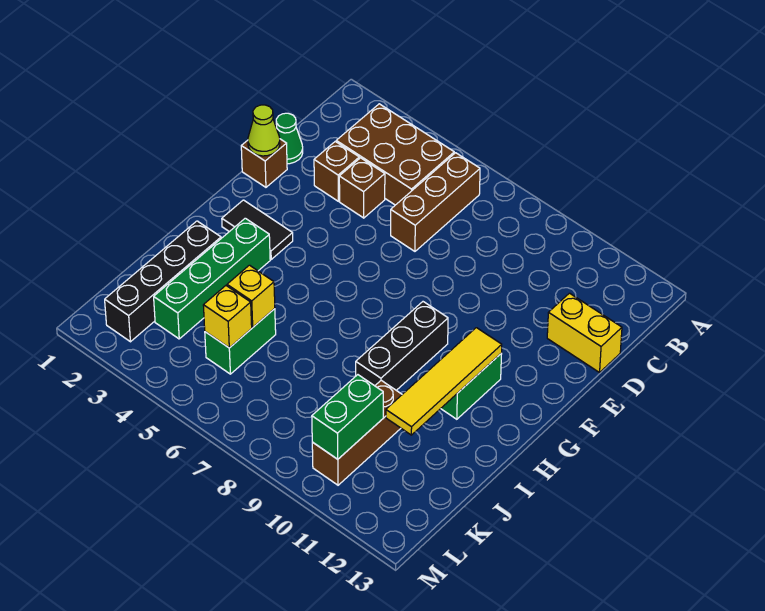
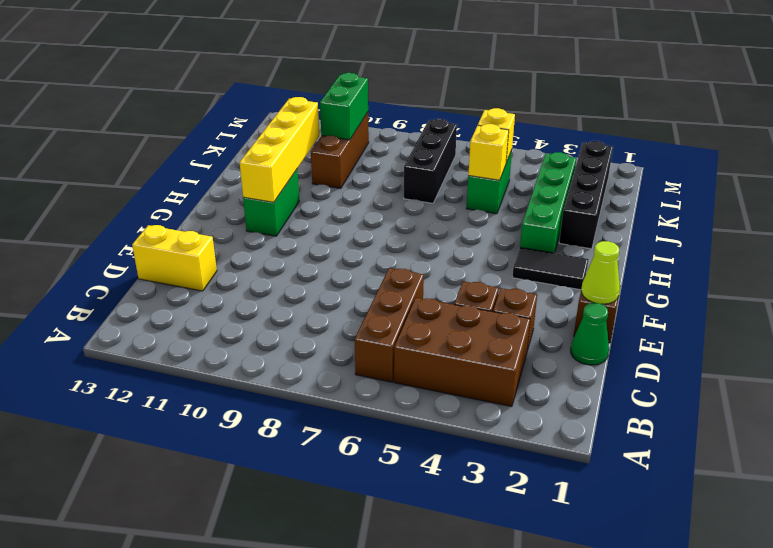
black brick G9:I9 level 1 -> black brick J7:L7 level 1
yellow tile G11:J11 level 2 -> yellow brick G11:J11 level 2

